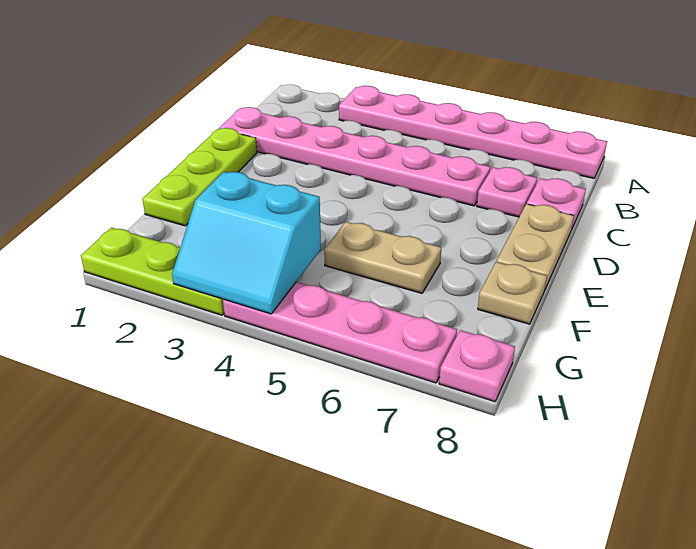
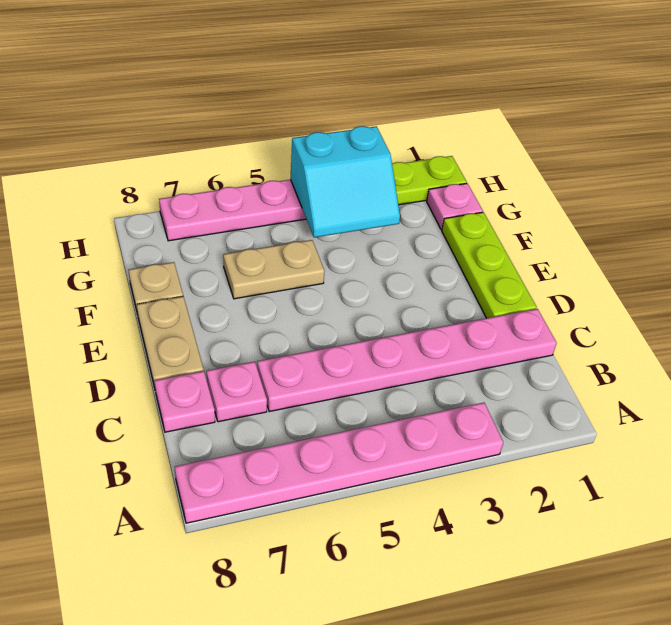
cyan slope G3:H4 level 2 top G -> cyan slope G3:H4 level 2 top H
pink plate H8 level 1 -> pink plate G1 level 1

